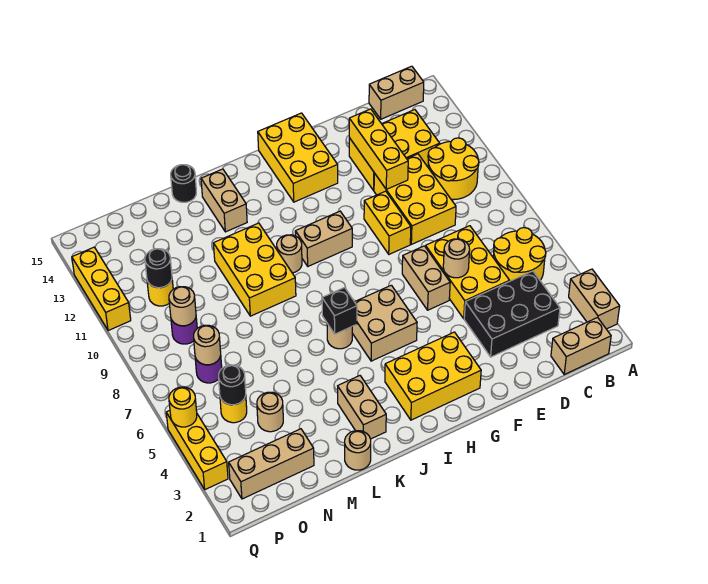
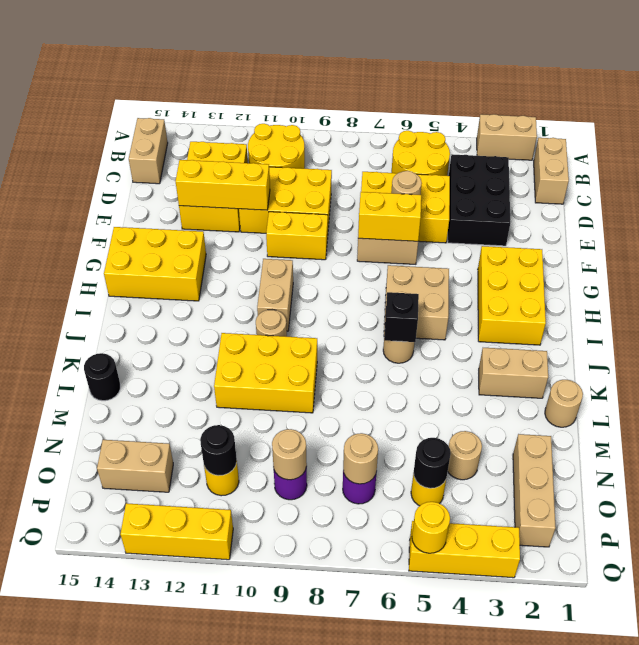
none -> yellow brick F6:F7 level 2
tan brick K13:K14 level 1 -> tan brick O13:O14 level 1

